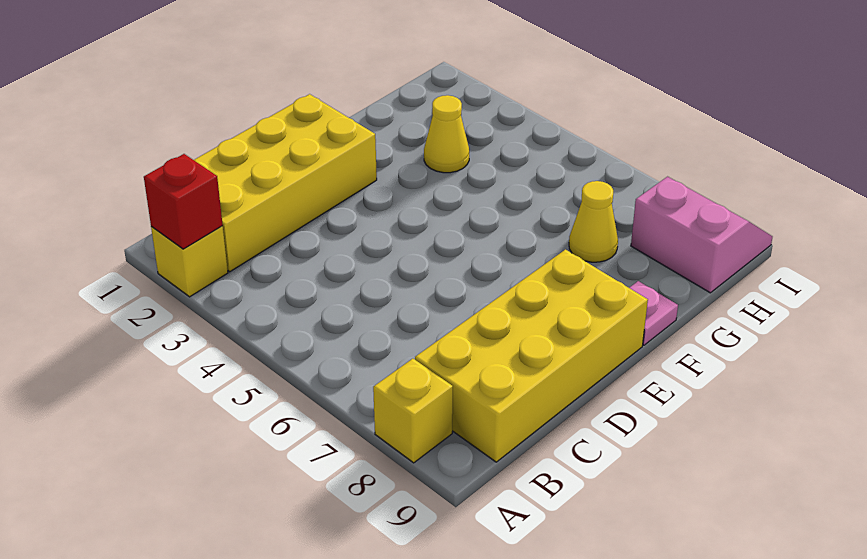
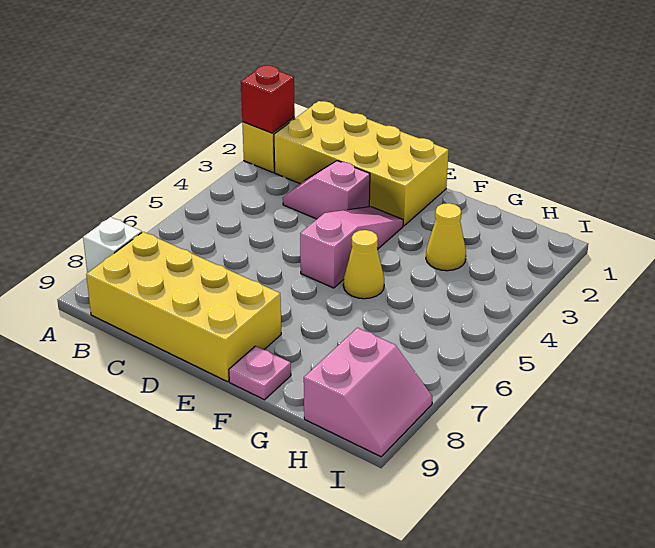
yellow brick A8 level 1 -> white brick A8 level 1
none -> pink slope C3:D3 level 1 top D
none -> pink slope E3:E5 level 1 top 5
yellow cone G7 level 1 -> yellow cone F5 level 1

